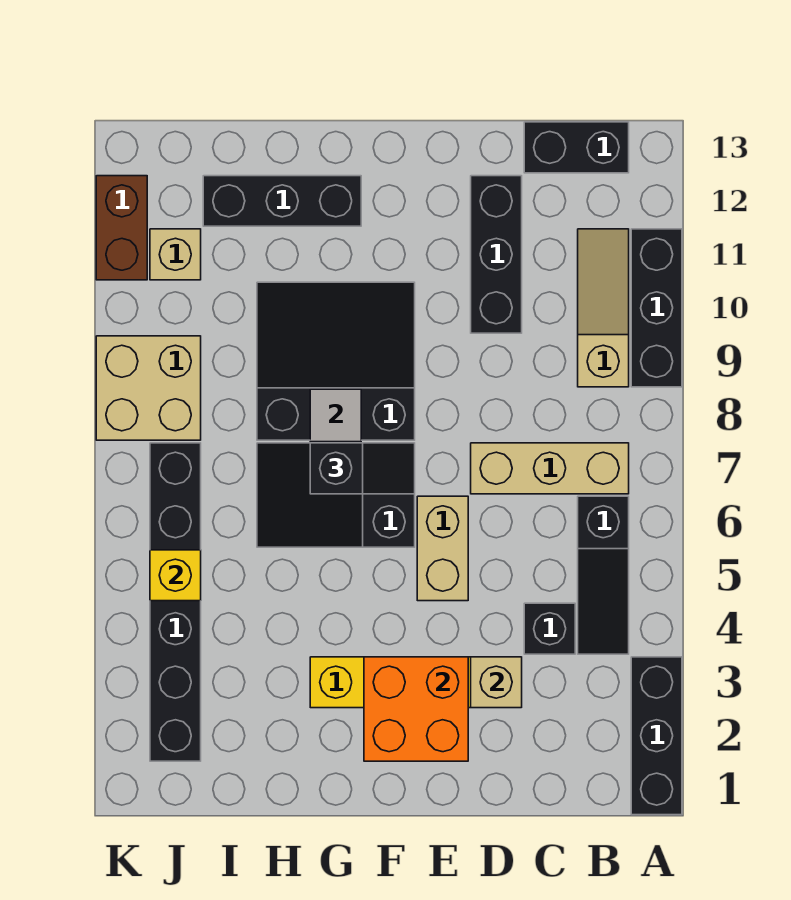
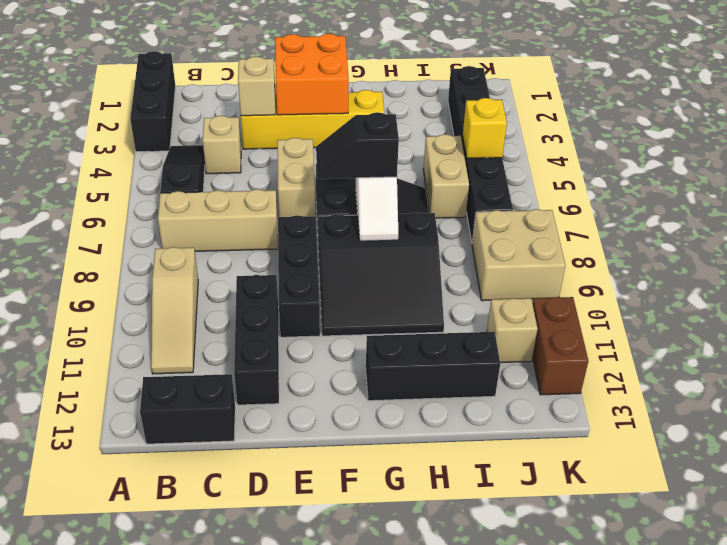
black brick A9:A11 level 1 -> black brick E8:E10 level 1
black brick C4 level 1 -> tan brick C4 level 1
none -> tan brick I5:I6 level 1

